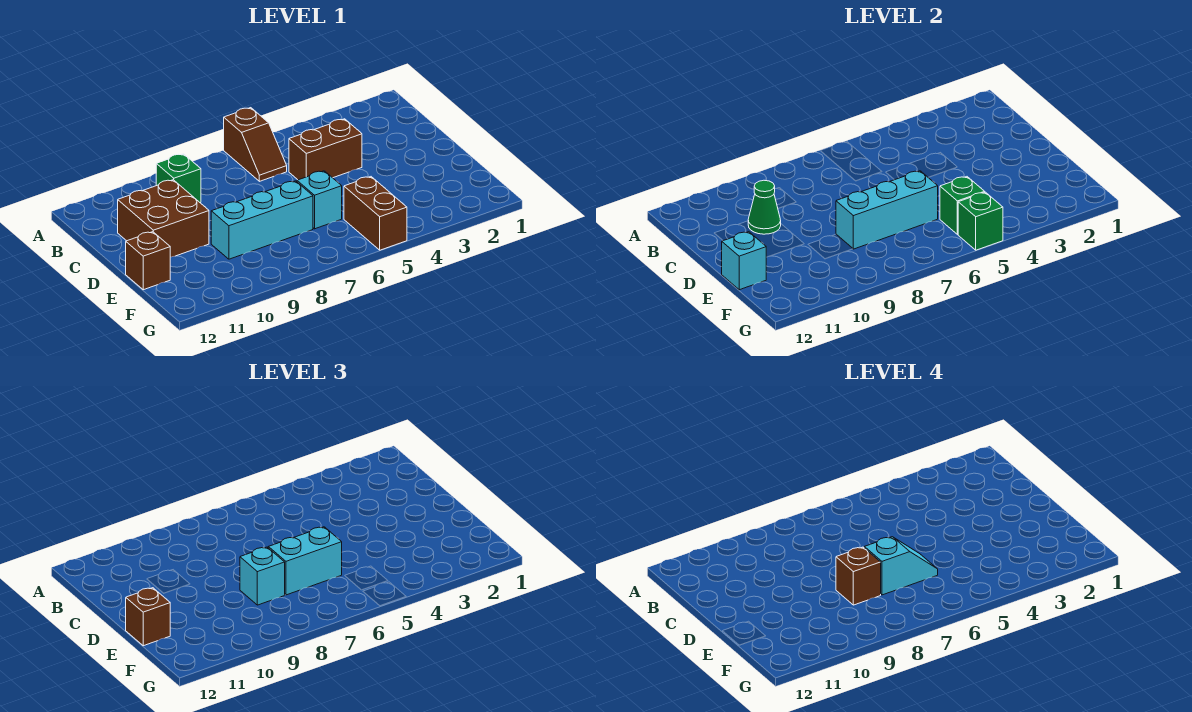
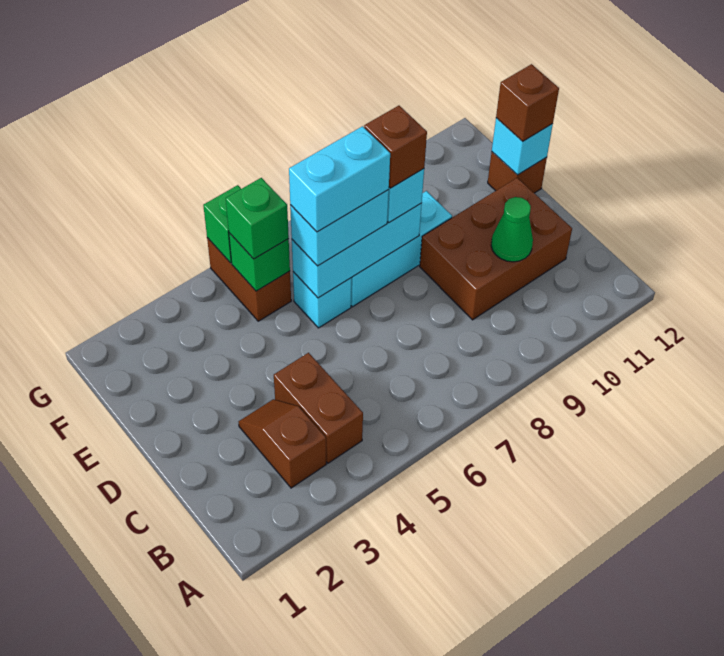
brown slope A6:B6 level 1 top A -> brown slope B3:C3 level 1 top B
green brick B9 level 1 -> green brick F5 level 3
brown brick C4:C5 level 1 -> brown brick B4:C4 level 1
brown brick C10:D11 level 1 -> brown brick C9:D11 level 1
cyan slope E6:E7 level 4 top 7 -> cyan brick E6:E7 level 4

